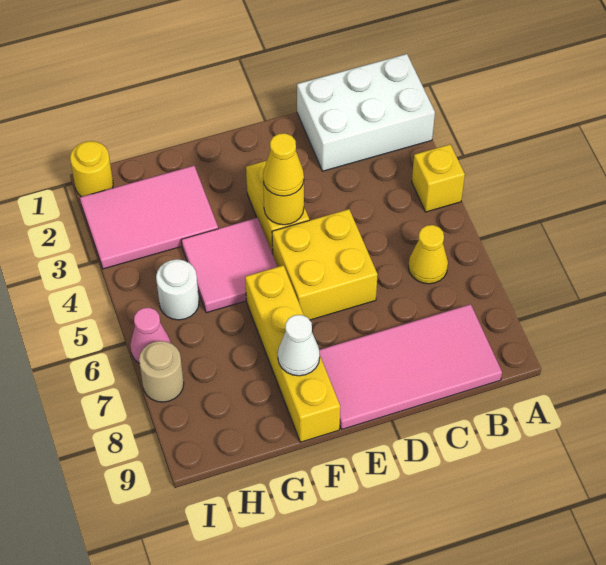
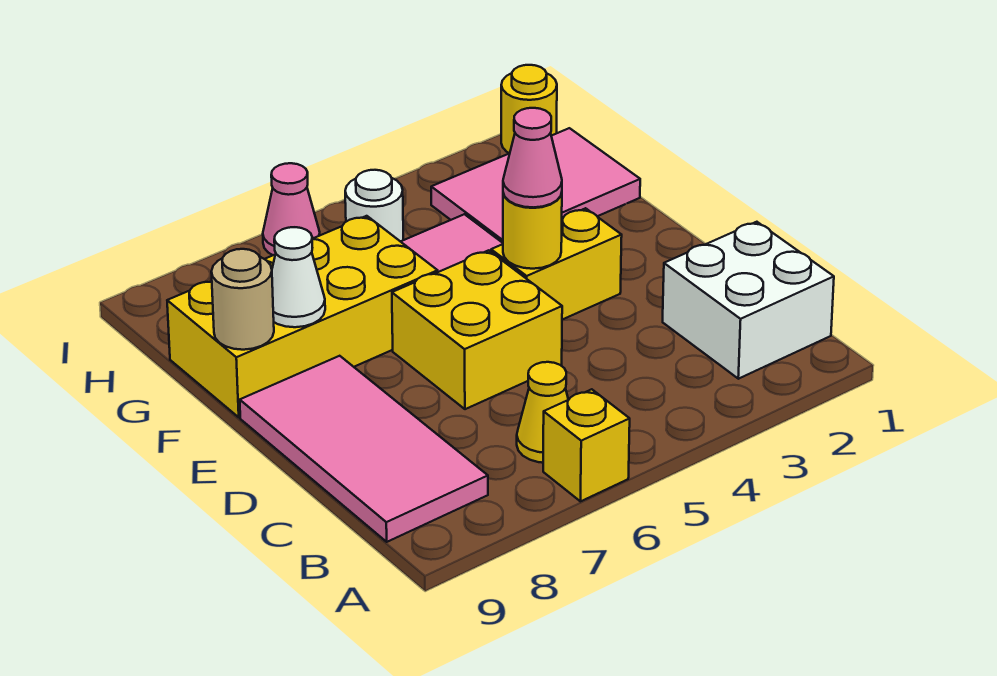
white brick A1:C2 level 1 -> white brick B1:C2 level 1
yellow brick A4 level 1 -> yellow brick A6 level 1
yellow cone E4 level 3 -> pink cone E4 level 3
yellow brick F6:F9 level 1 -> yellow brick F6:G9 level 1
pink tile G2:I3 level 1 -> pink tile G1:H3 level 1
tan round brick I7 level 1 -> tan round brick F9 level 2

